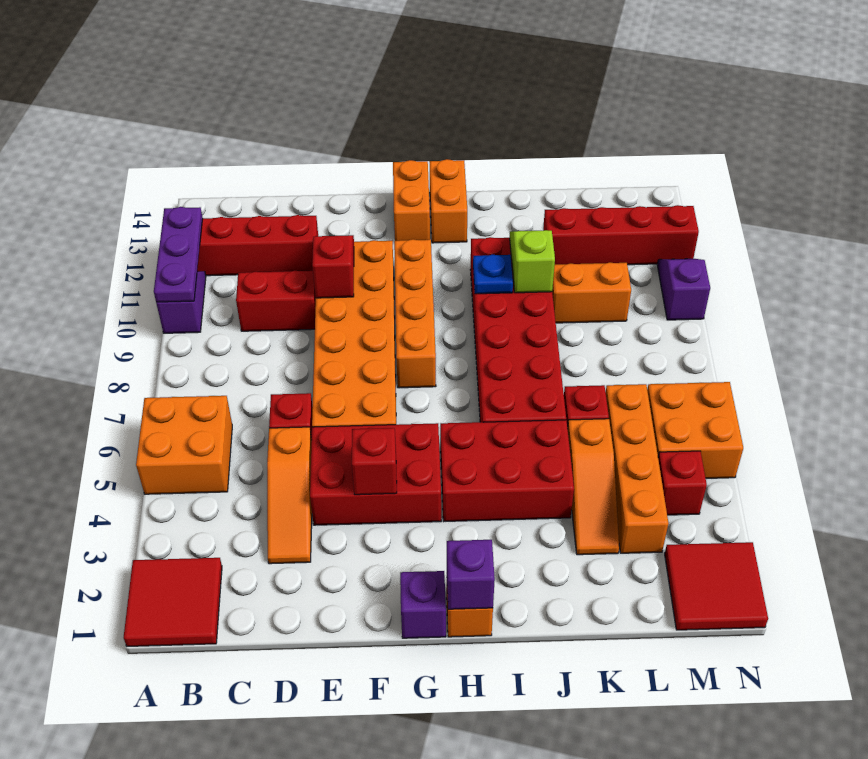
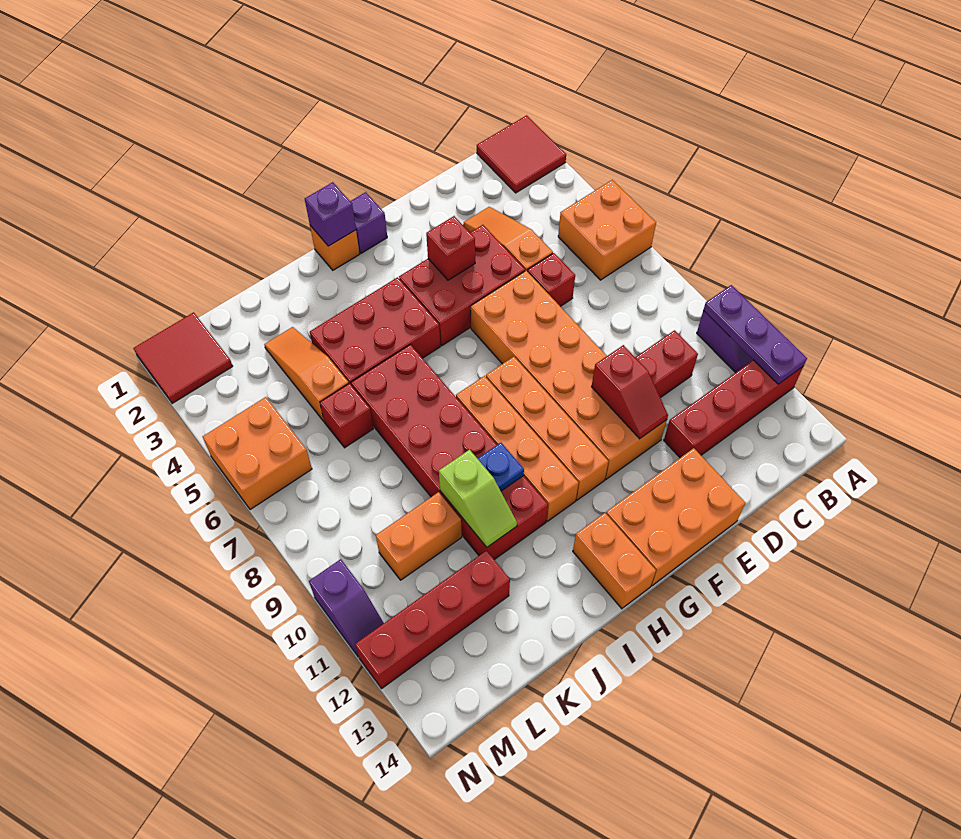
orange brick G13:G14 level 1 -> orange brick E13:G14 level 1
orange brick L3:L6 level 1 -> orange brick H8:H11 level 1
red brick M4 level 1 -> none

